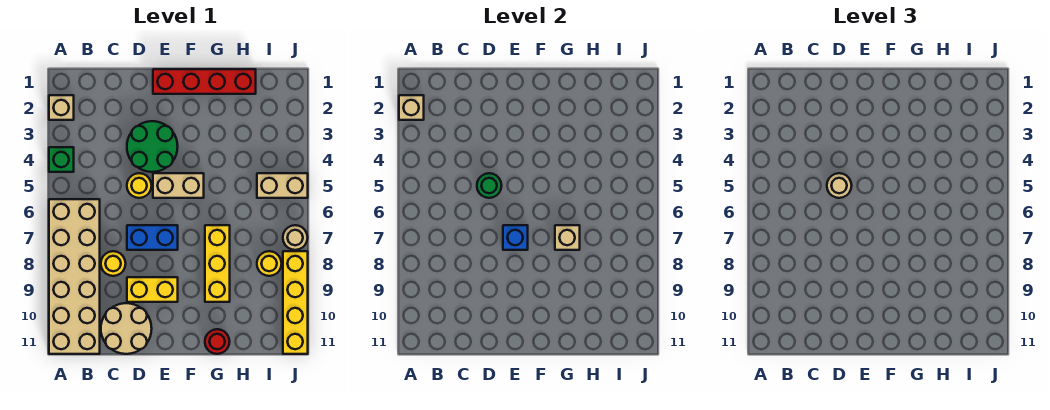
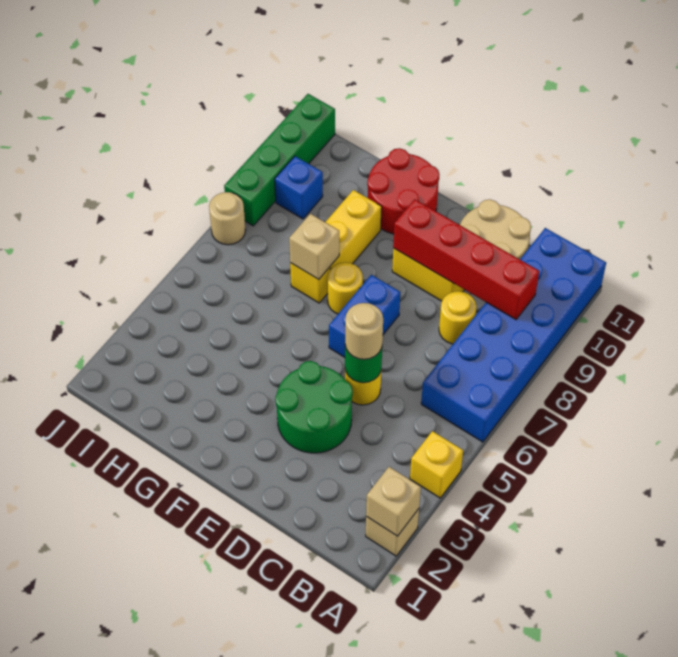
green brick A4 level 1 -> yellow brick A4 level 1
tan brick A6:B11 level 1 -> blue brick A6:B11 level 1
blue brick D7:E7 level 1 -> blue brick E6:E7 level 1
red brick E1:H1 level 1 -> red brick B9:E9 level 2
tan brick E5:F5 level 1 -> none
blue brick E7 level 2 -> blue brick I9 level 1
red round brick G11 level 1 -> red round brick F10:G11 level 1
tan brick I5:J5 level 1 -> none
yellow round brick I8 level 1 -> yellow round brick F7 level 1
yellow brick J8:J11 level 1 -> green brick J8:J11 level 1

